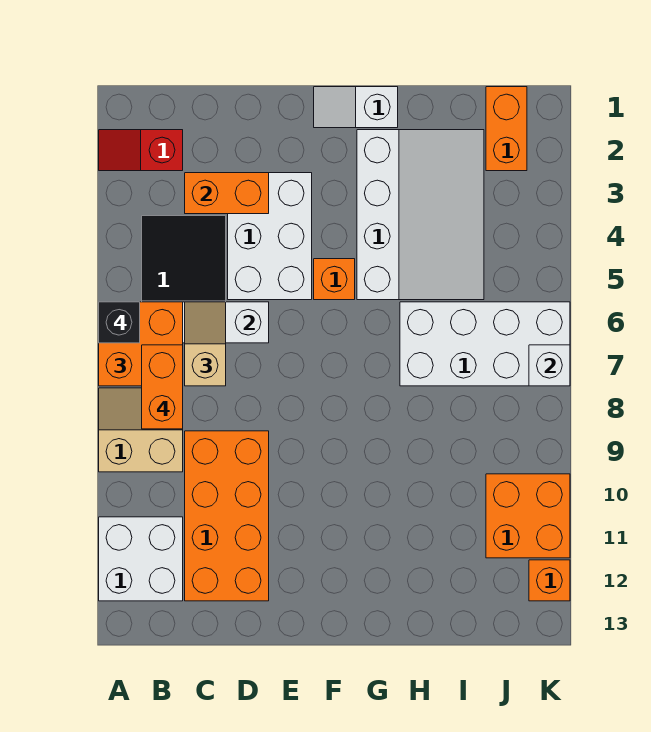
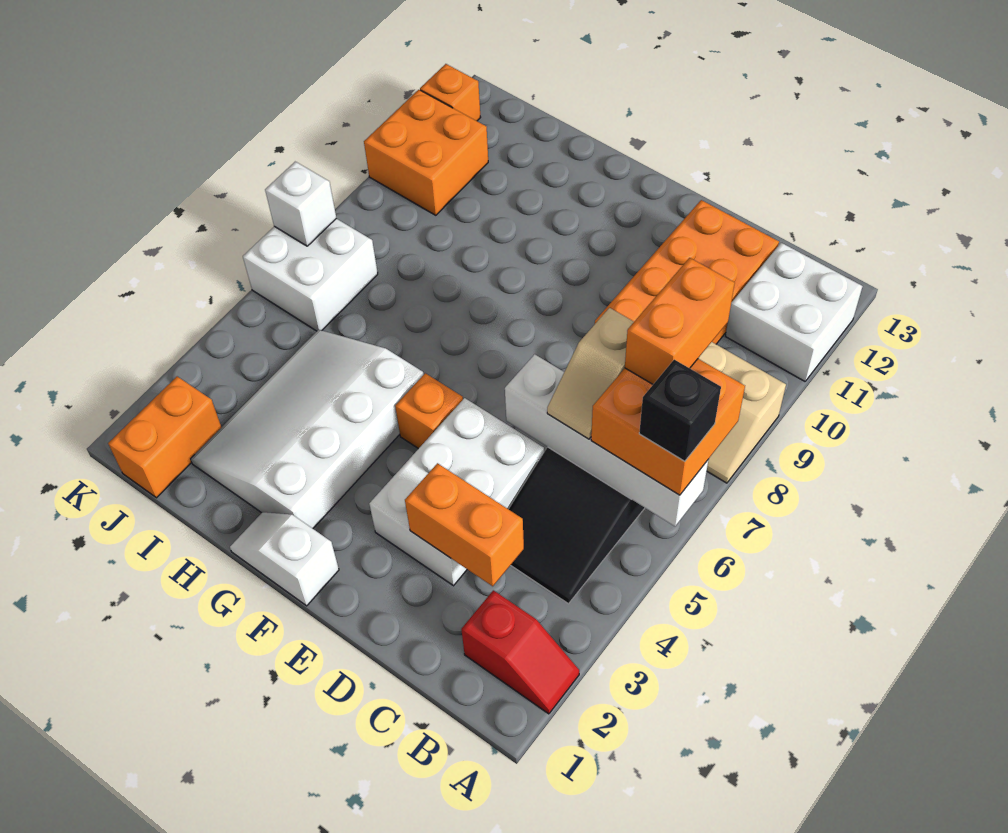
white slope F1:G1 level 1 top G -> white slope F1:G1 level 1 top F
white brick H6:K7 level 1 -> white brick J6:K7 level 1

